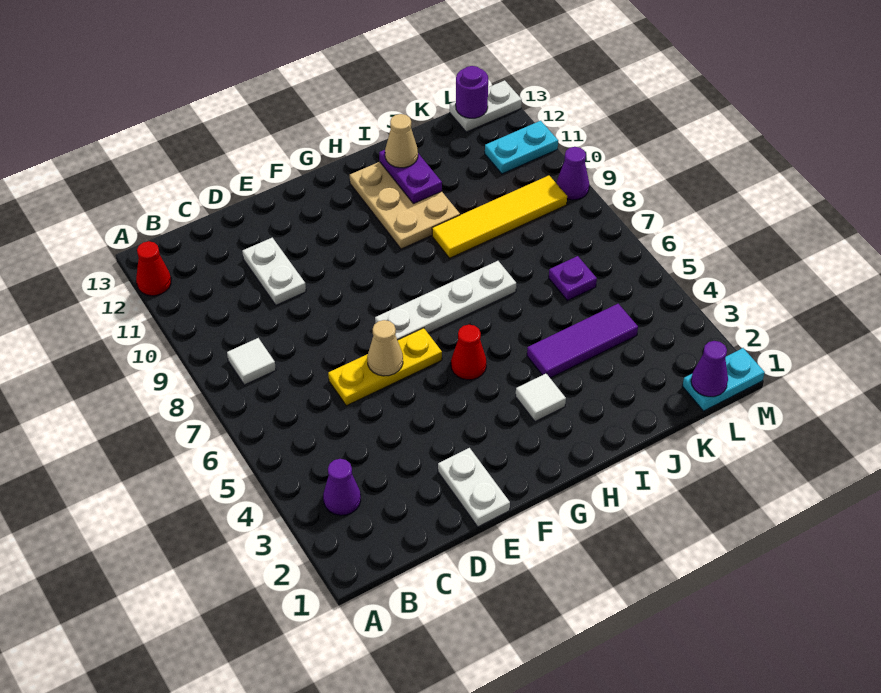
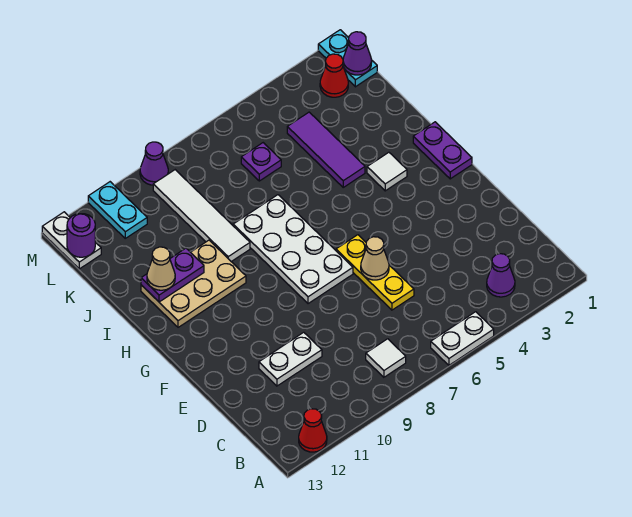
white plate E1:E2 level 1 -> white plate A5:A6 level 1
white plate F7:I7 level 1 -> white plate F7:I8 level 1
none -> purple plate G1:H1 level 1
red cone G5 level 1 -> red cone L2 level 1
yellow tile I9:L9 level 1 -> white tile I9:L9 level 1

